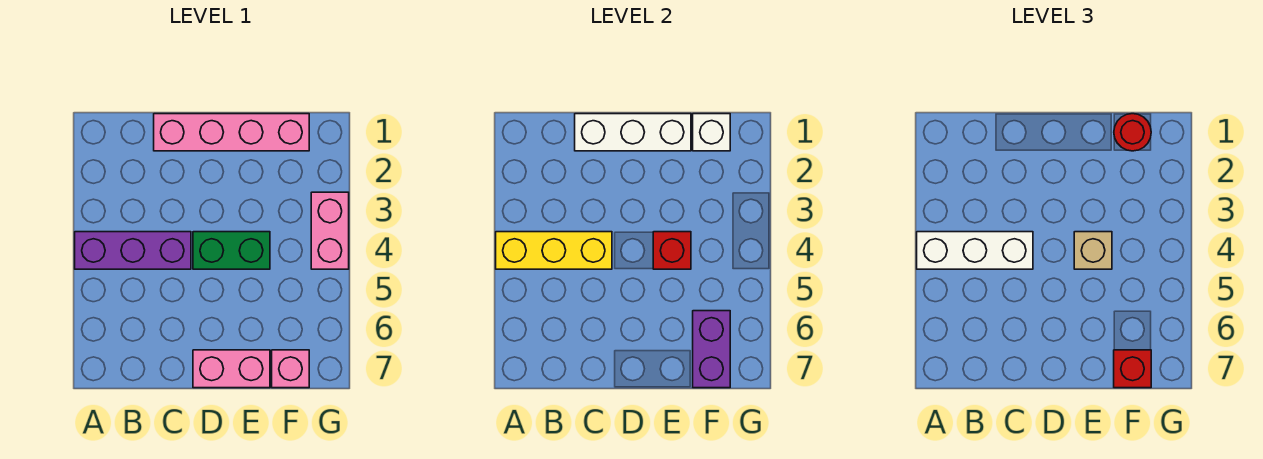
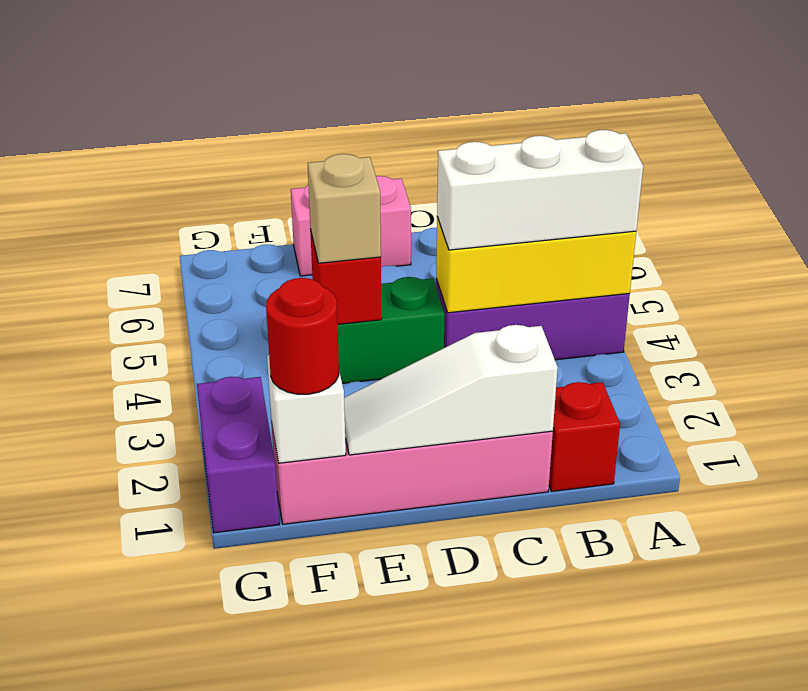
white brick C1:E1 level 2 -> white slope C1:E1 level 2 top C
purple brick F6:F7 level 2 -> purple brick G1:G2 level 1
pink brick F7 level 1 -> none
red brick F7 level 3 -> red brick B1 level 1
pink brick G3:G4 level 1 -> none

